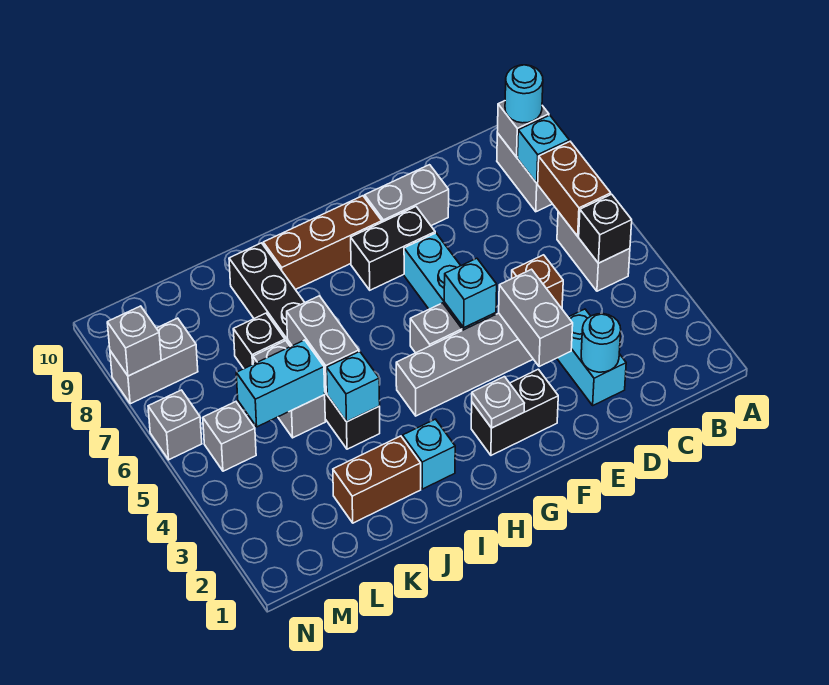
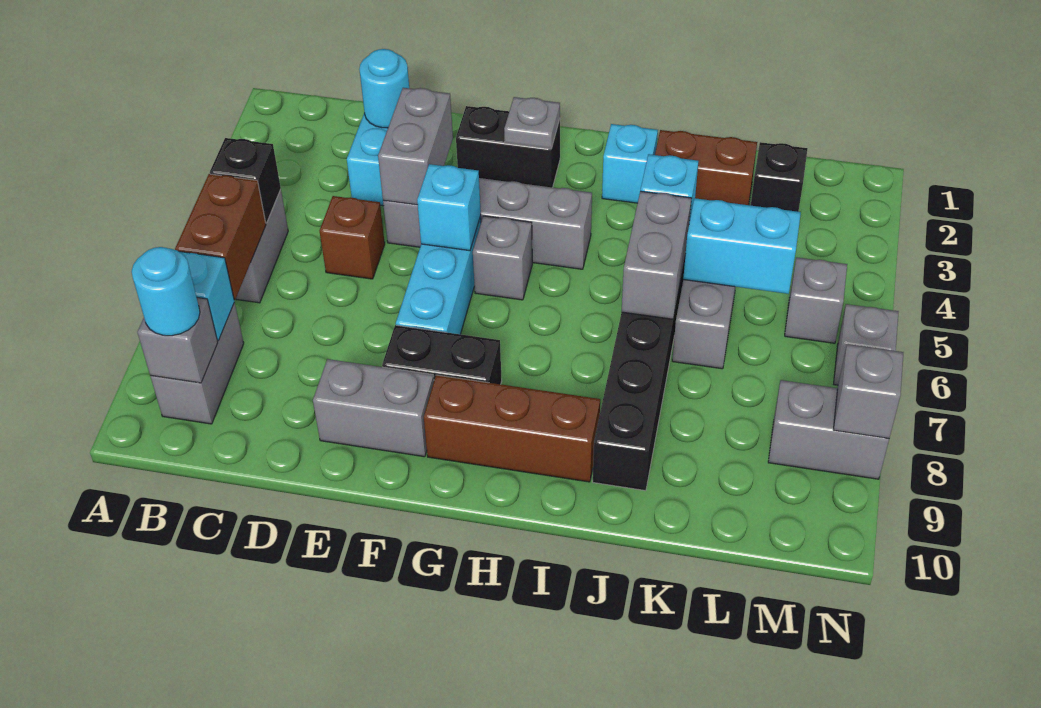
black brick K7 level 1 -> black brick L2 level 1

